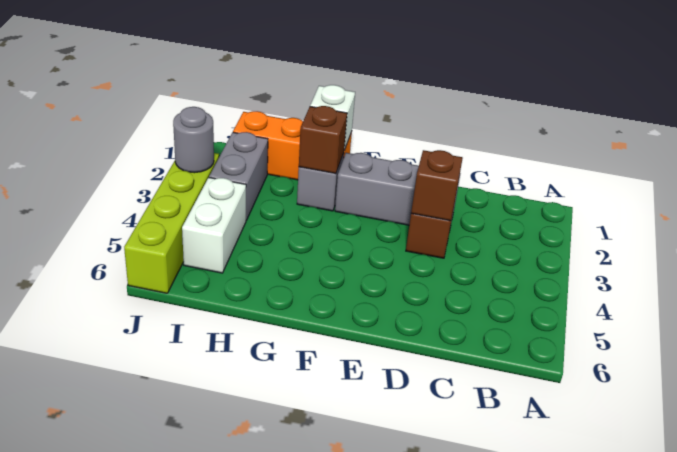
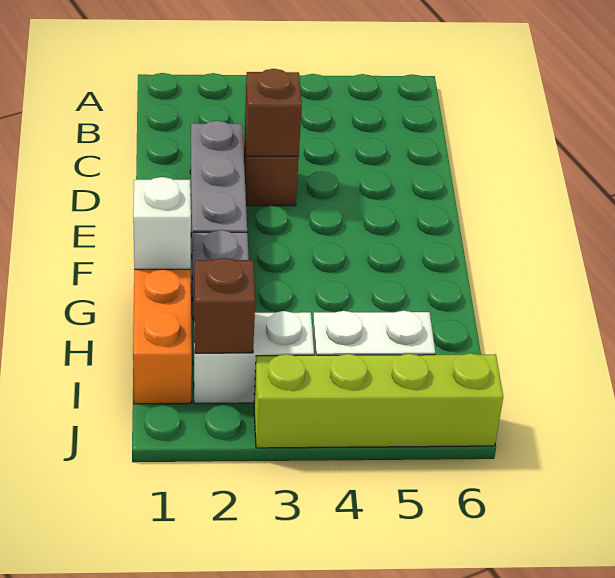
brown brick G2 level 2 -> brown brick I2 level 2
grey brick I2:I3 level 1 -> white brick I2:I3 level 1
grey round brick J3 level 2 -> none

